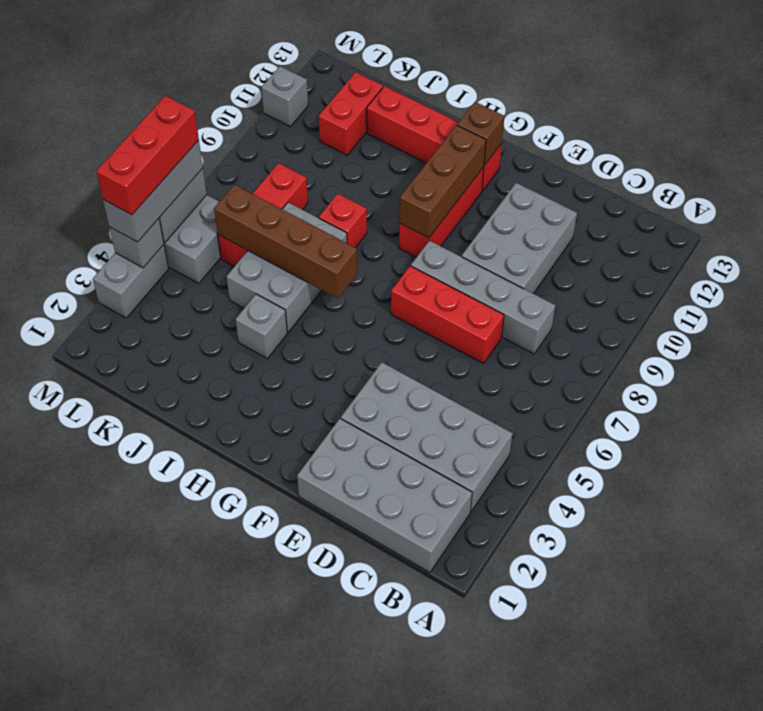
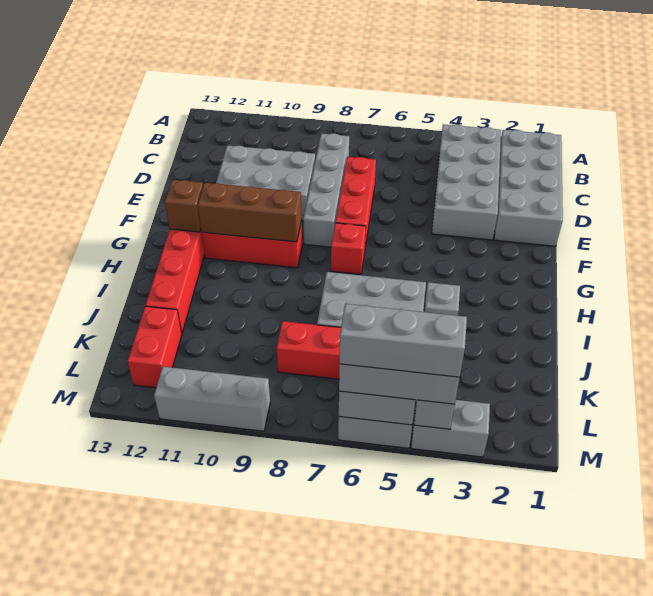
brown brick H6:K6 level 2 -> none
red brick I8 level 1 -> red brick G7 level 1
red brick K11:K12 level 1 -> red brick K12:L12 level 1
red brick M4:M6 level 4 -> grey brick M4:M6 level 4
grey brick M11 level 1 -> grey brick M9:M11 level 1

